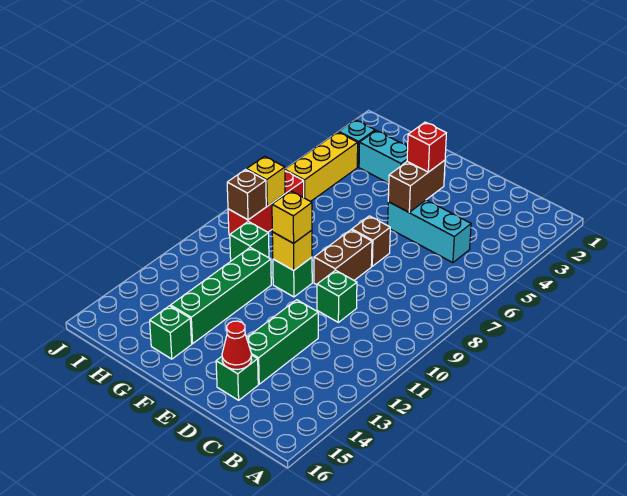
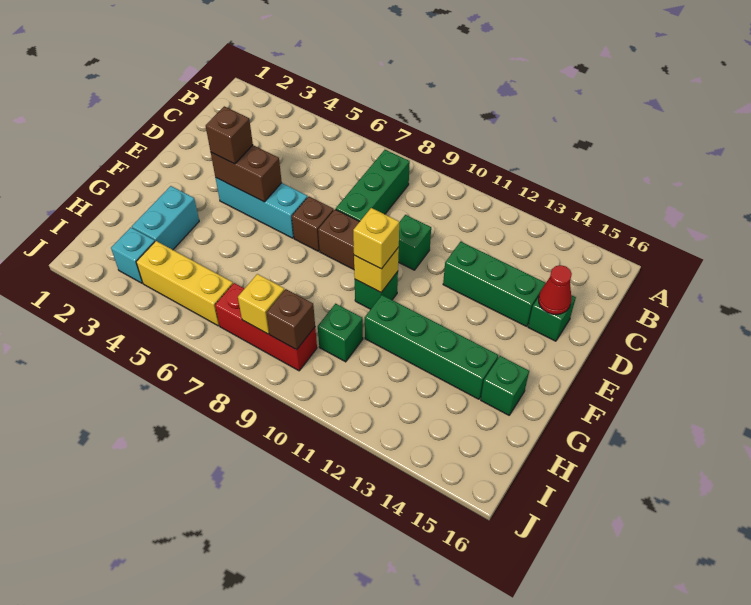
none -> green brick B8:D8 level 1
cyan brick C5:E5 level 1 -> cyan brick E4:E6 level 1
red brick E4 level 3 -> brown brick E4 level 3

